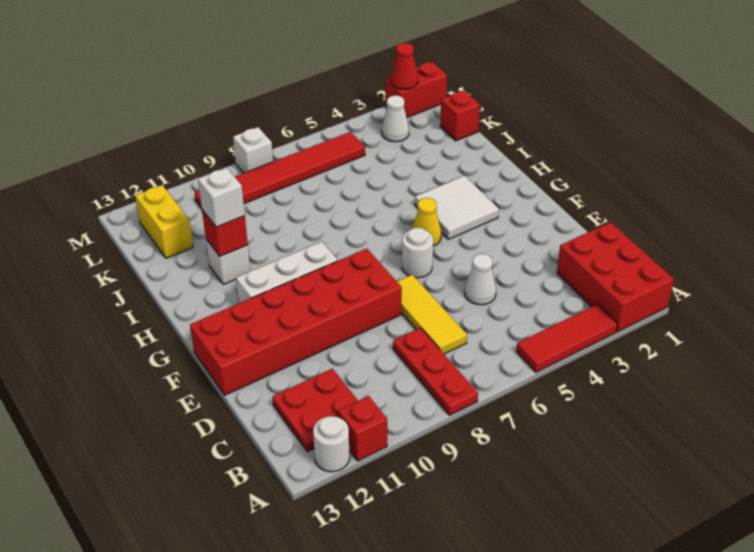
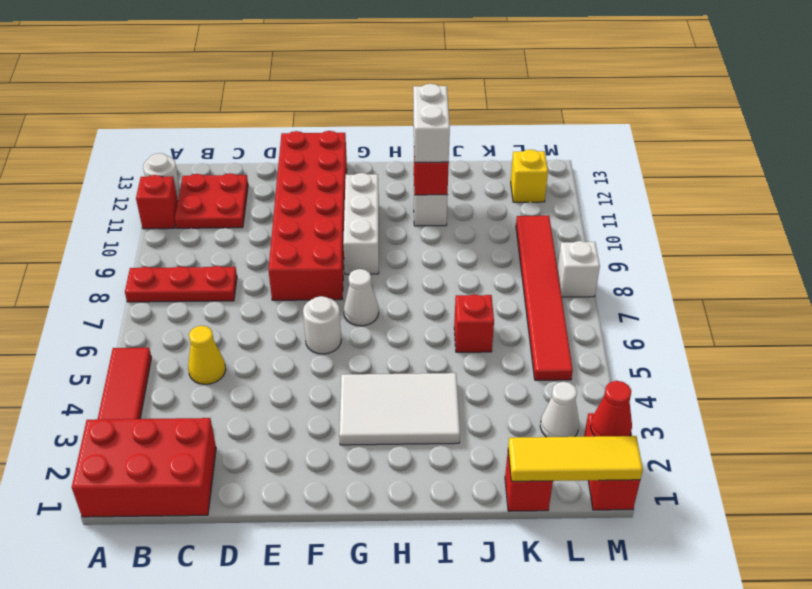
yellow tile C7:E7 level 1 -> yellow tile K1:M1 level 2
white cone D5 level 1 -> white cone G7 level 1
white tile G3:H4 level 1 -> white tile G3:I4 level 1
yellow cone G5 level 1 -> yellow cone C5 level 1
white brick I11 level 3 -> white brick I11:I12 level 3
none -> red brick J6 level 1
yellow brick K12:L12 level 1 -> yellow brick L12 level 1

